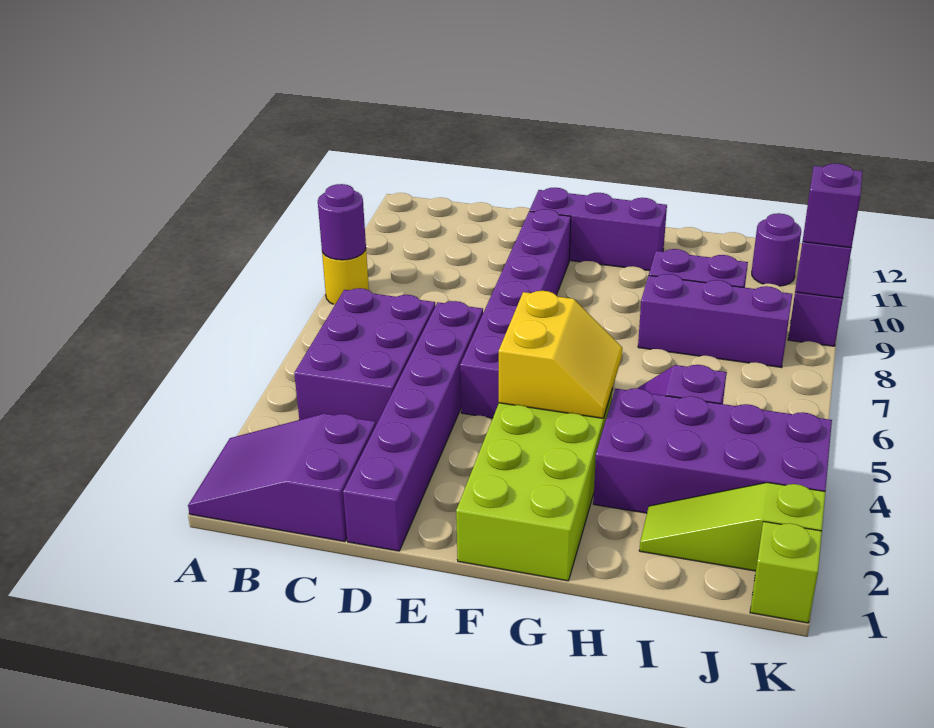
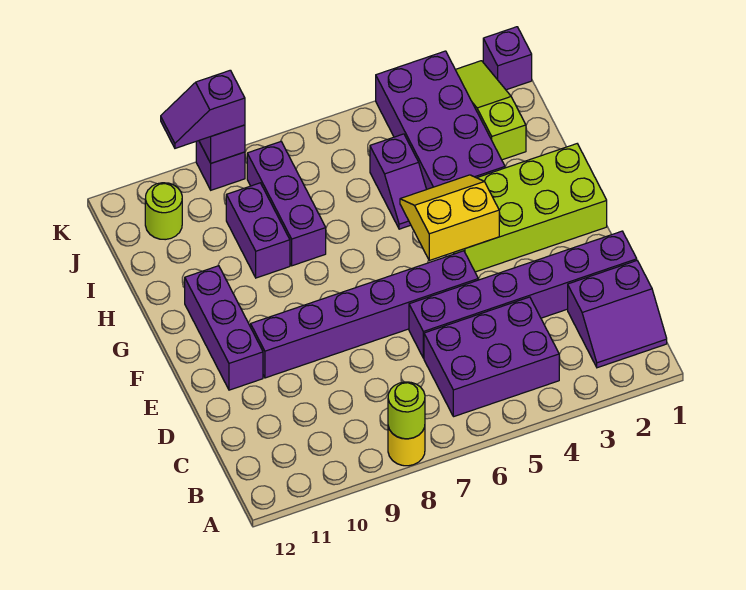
purple slope A1:C2 level 1 top C -> purple slope B1:C2 level 1 top C
purple round brick A8 level 2 -> lime round brick A8 level 2
lime slope I2:K2 level 1 top K -> lime slope I2:K2 level 1 top I
purple round brick J11 level 1 -> lime round brick J11 level 1
lime brick K1 level 1 -> purple brick K1 level 1

